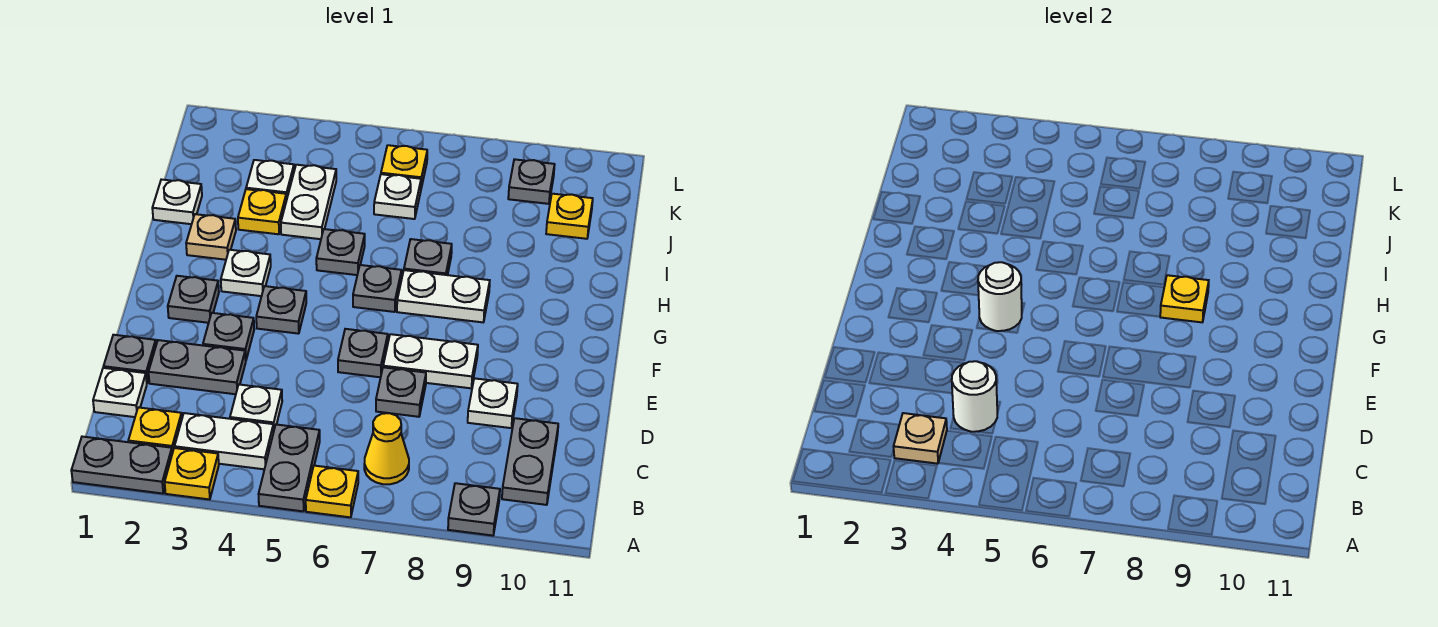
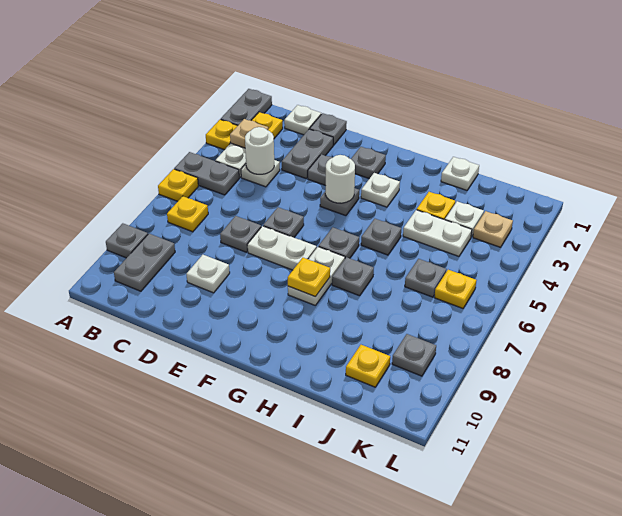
yellow cone B7 level 1 -> yellow plate B7 level 1
grey plate B10:C10 level 1 -> grey plate B9:B10 level 1
white plate E7:E8 level 1 -> white plate E7:F7 level 1
tan plate H2 level 1 -> tan plate K3 level 1
white plate J6 level 1 -> grey plate J6 level 1

